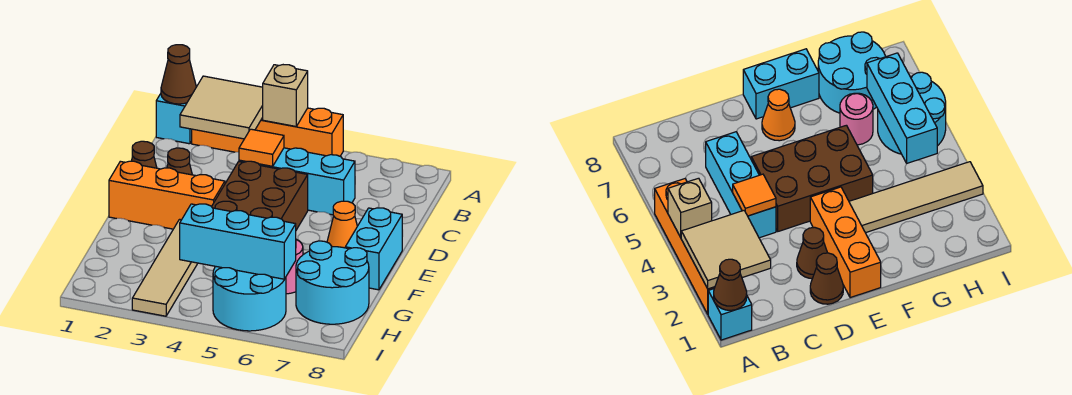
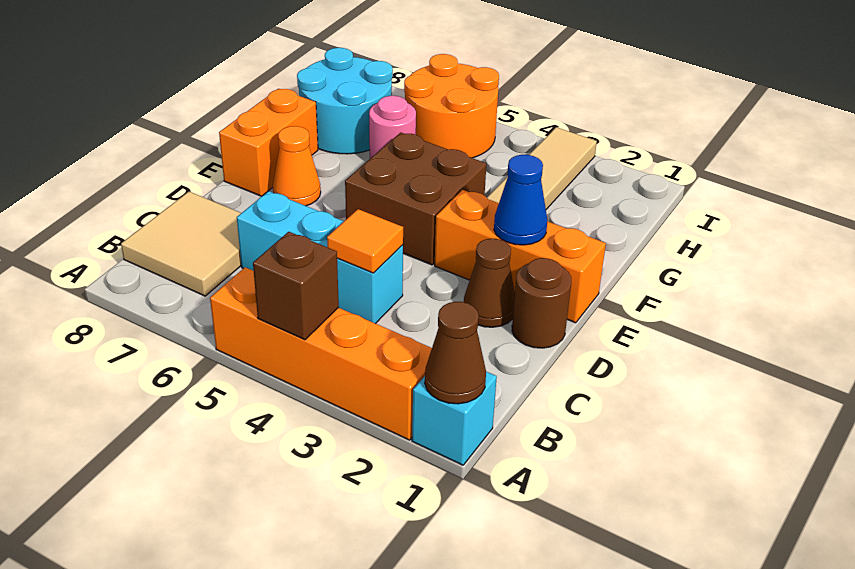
tan tile A2:B3 level 2 -> tan tile B7:C8 level 1
tan brick A4 level 2 -> brown brick A4 level 2
brown cone D1 level 1 -> brown round brick D1 level 1
brown brick D4:F5 level 1 -> brown brick E4:F5 level 1
none -> blue cone E2 level 2
cyan brick E8:F8 level 1 -> orange brick E8:F8 level 1
cyan brick H4:H6 level 2 -> none
cyan round brick H5:I6 level 1 -> orange round brick H5:I6 level 1

